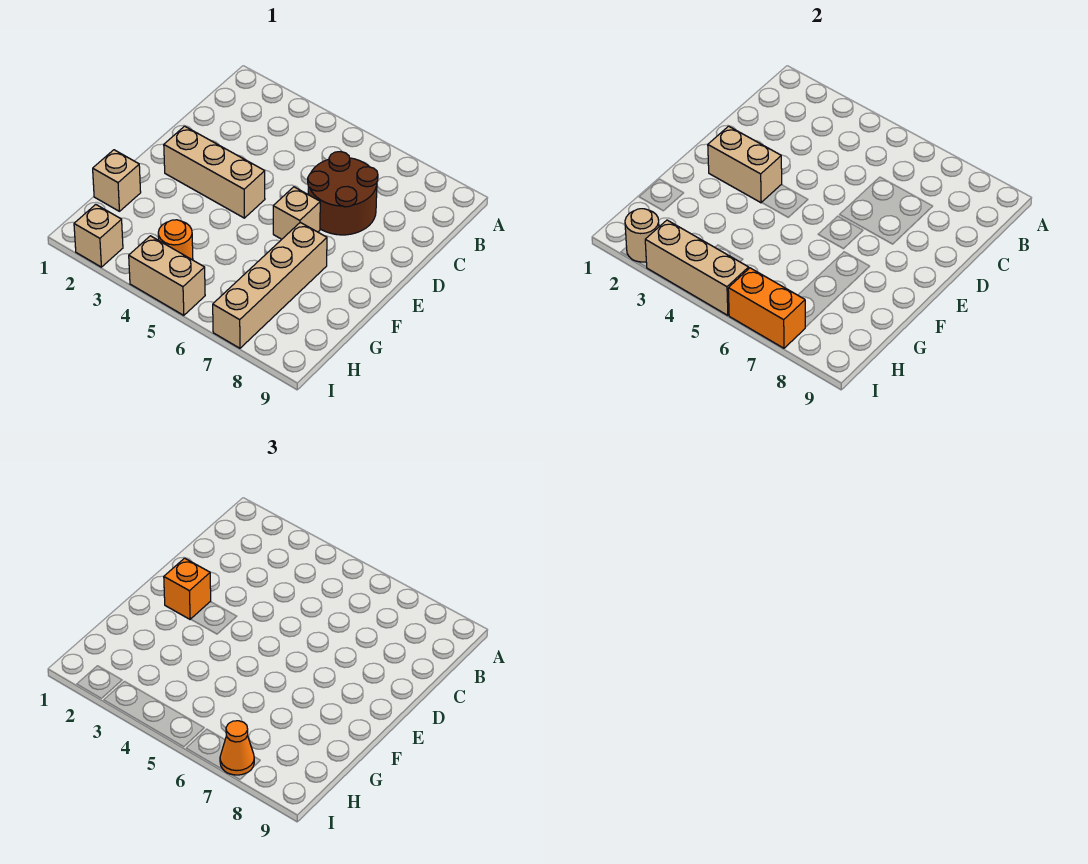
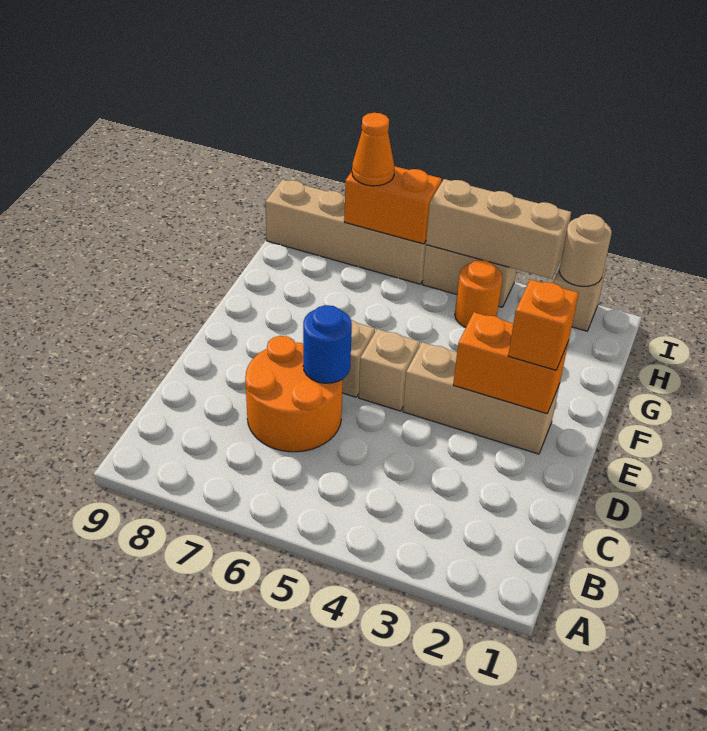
brown round brick C6:D7 level 1 -> orange round brick C6:D7 level 1
none -> blue round brick D6 level 2
tan brick E2:E3 level 2 -> orange brick E2:E3 level 2
tan brick F7:I7 level 1 -> tan brick I6:I9 level 1
tan brick G1 level 1 -> tan brick E5 level 1

